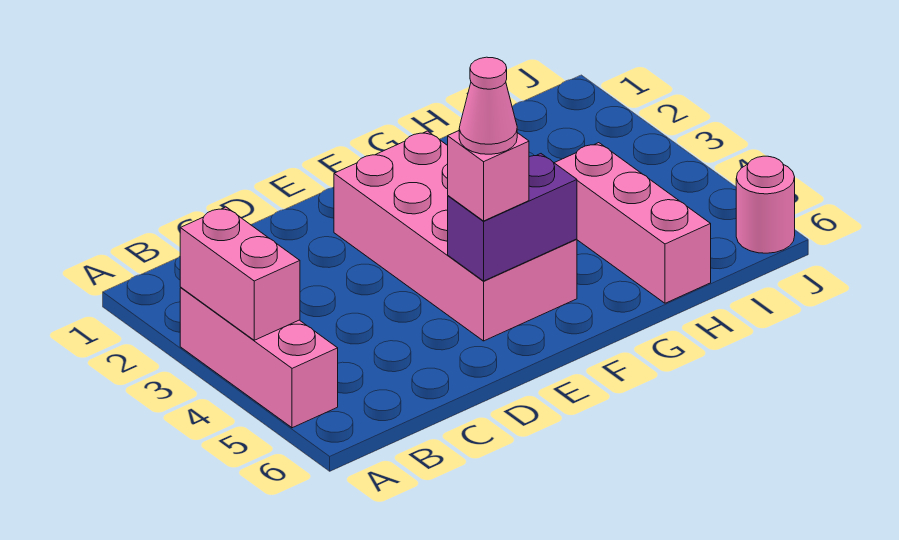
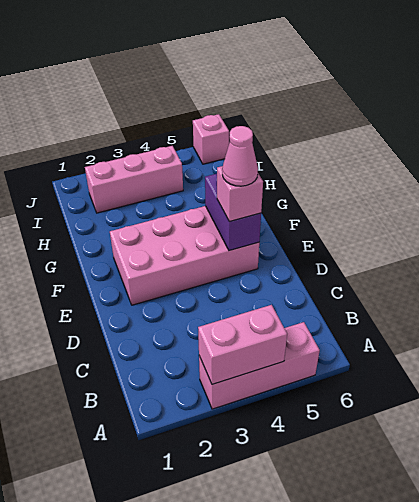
pink brick H4:H6 level 1 -> pink brick I2:I4 level 1
pink round brick J6 level 1 -> pink brick J6 level 1

